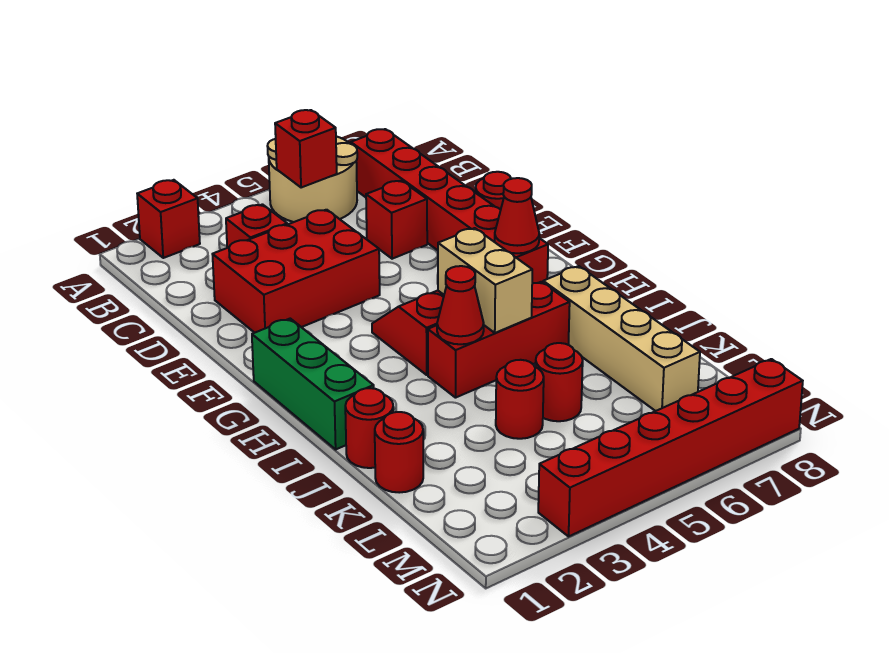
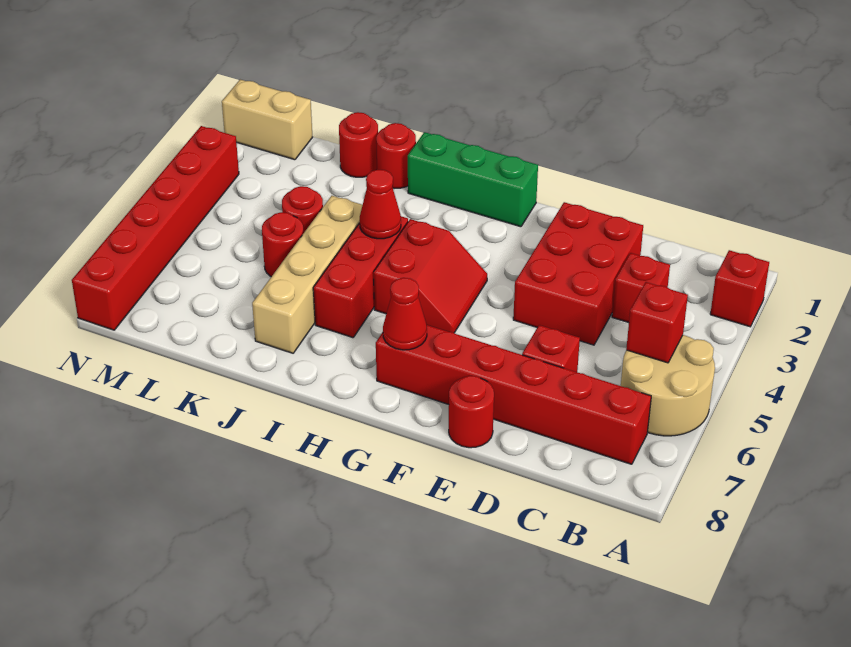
tan brick H5:I5 level 2 -> tan brick M1:N1 level 1
tan brick I7:L7 level 1 -> tan brick J4:J7 level 1

